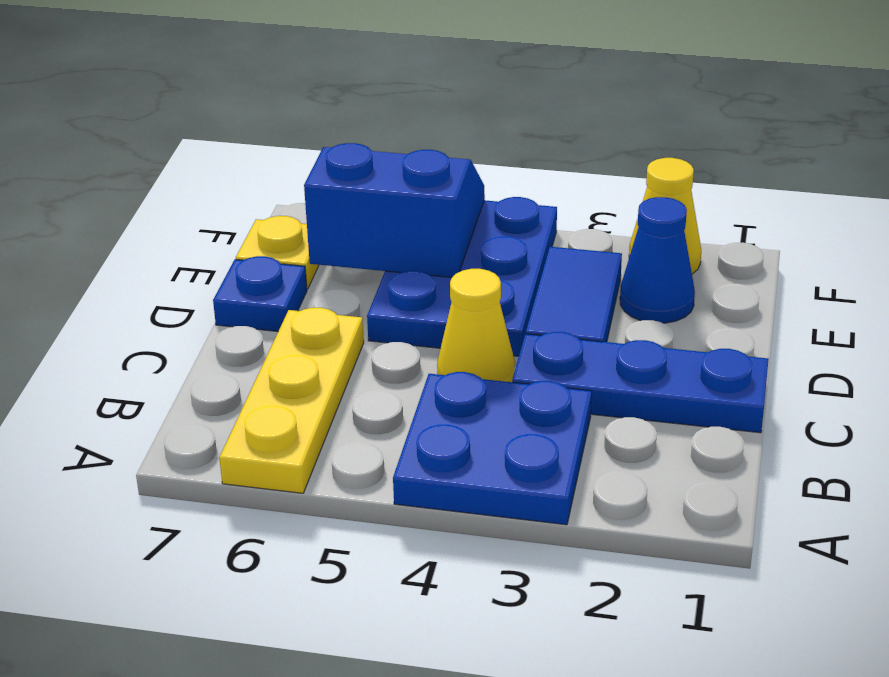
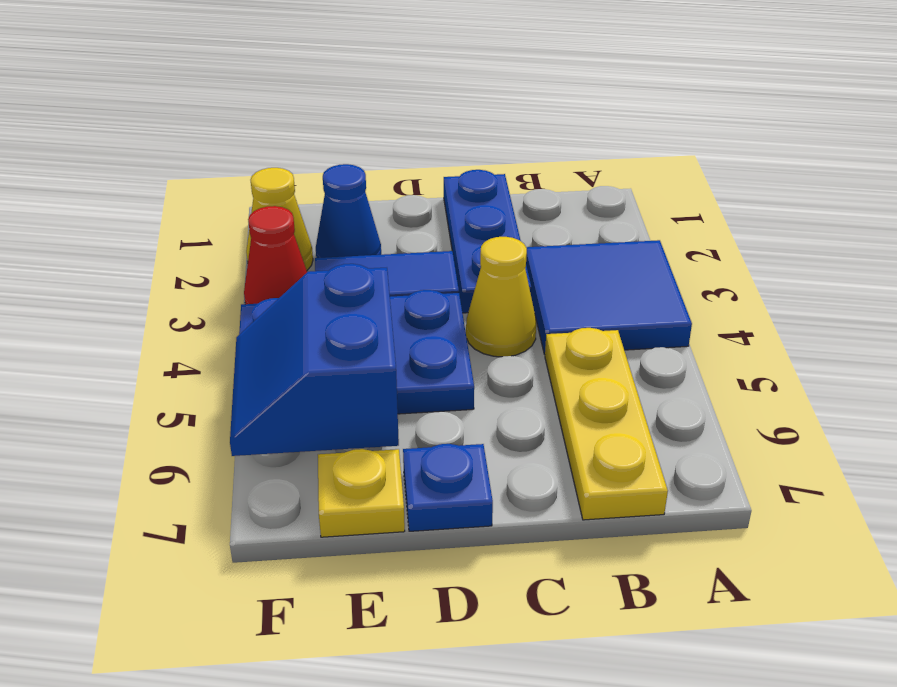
blue plate A3:B4 level 1 -> blue tile A3:B4 level 1
yellow plate A6:C6 level 1 -> yellow plate B5:B7 level 1
none -> red cone F3 level 1

